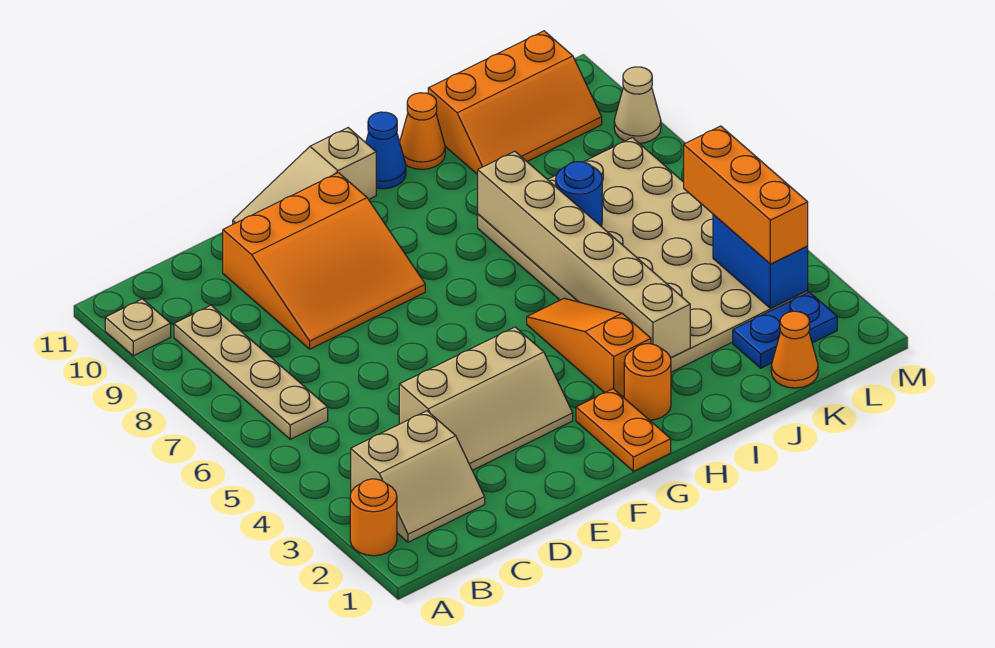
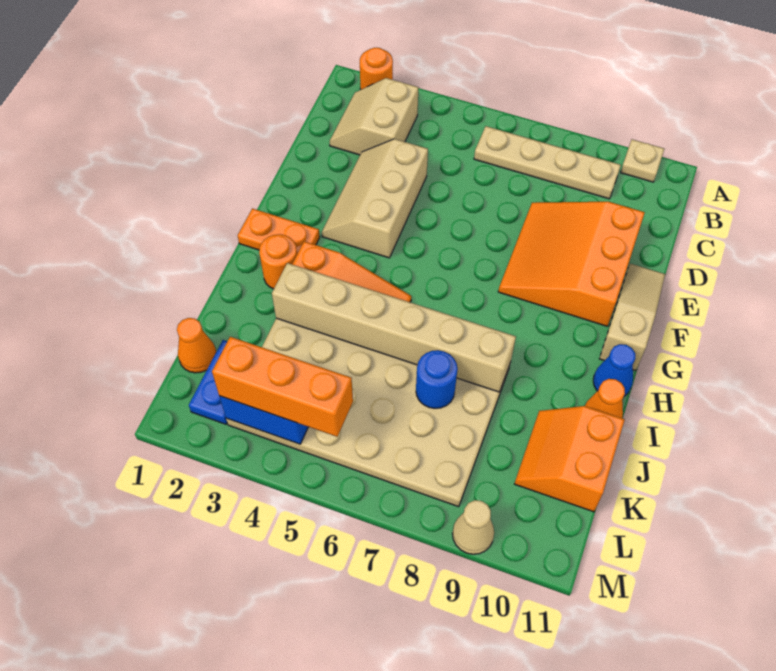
orange slope J10:L11 level 1 top 11 -> orange slope J10:K11 level 1 top 11

